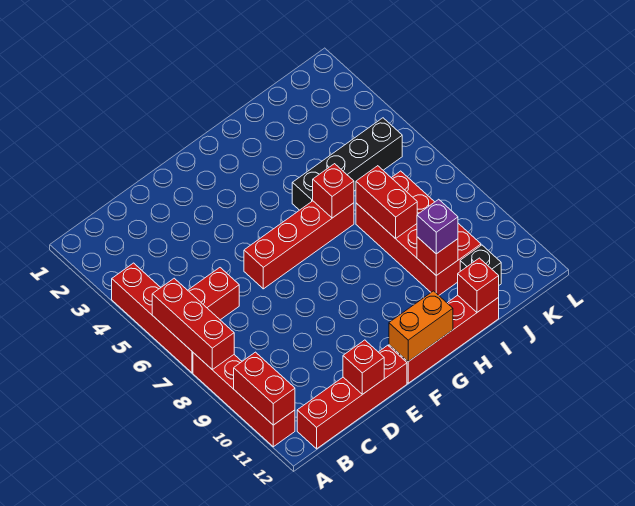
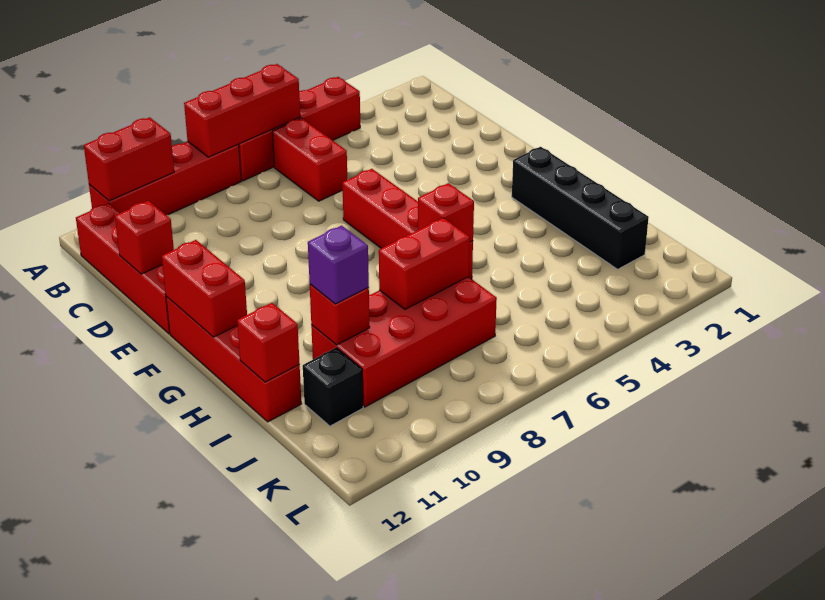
orange brick F12:G12 level 2 -> red brick F12:G12 level 2
black brick H5:K5 level 1 -> black brick G2:J2 level 1

